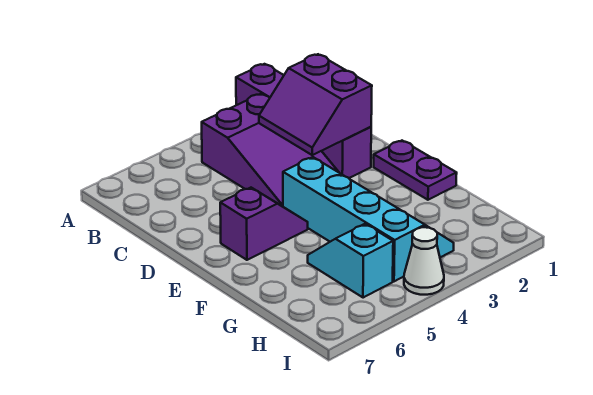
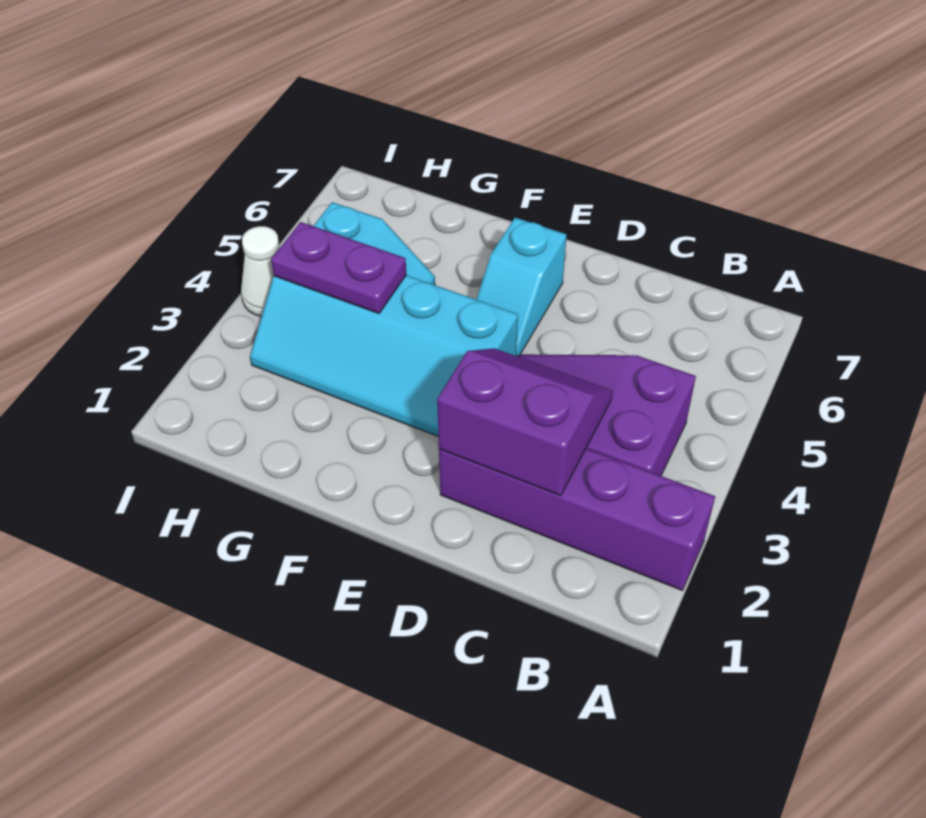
purple plate E1:F1 level 1 -> purple plate G4:H4 level 2
purple slope E5:E6 level 1 top 6 -> cyan slope E5:E6 level 1 top 6

